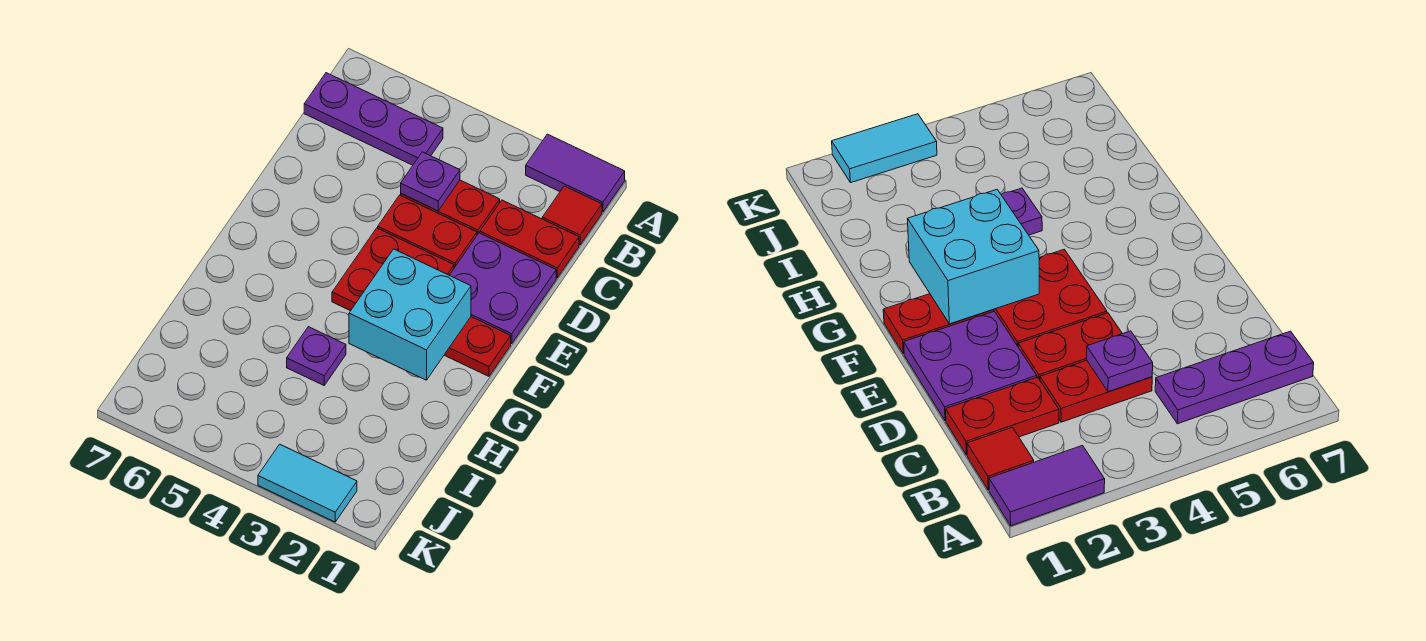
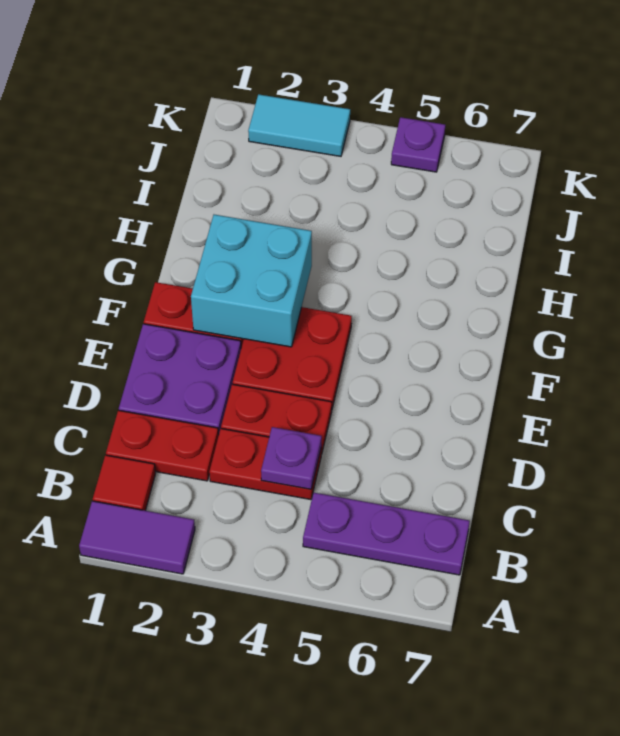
purple plate H4 level 1 -> purple plate K5 level 1

